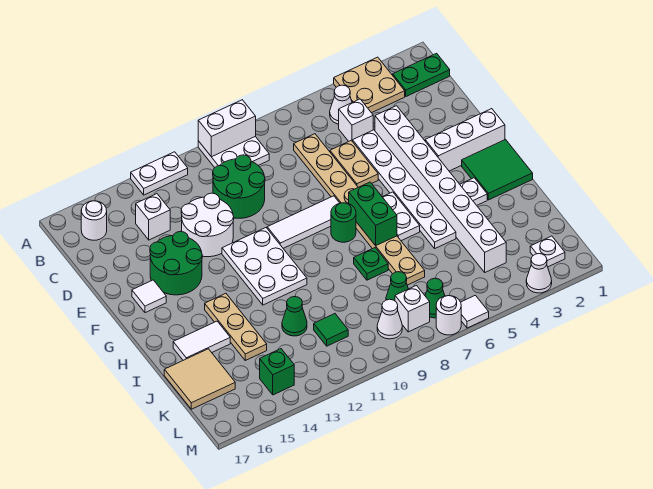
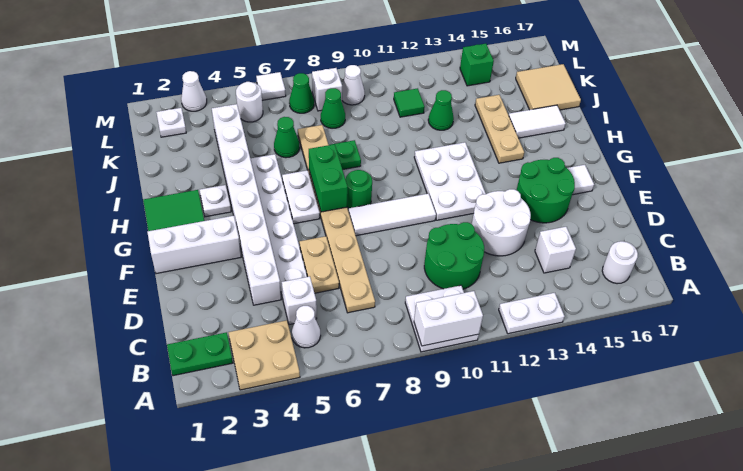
none -> green cone J6 level 1
white round brick M7 level 1 -> white round brick L5 level 1

